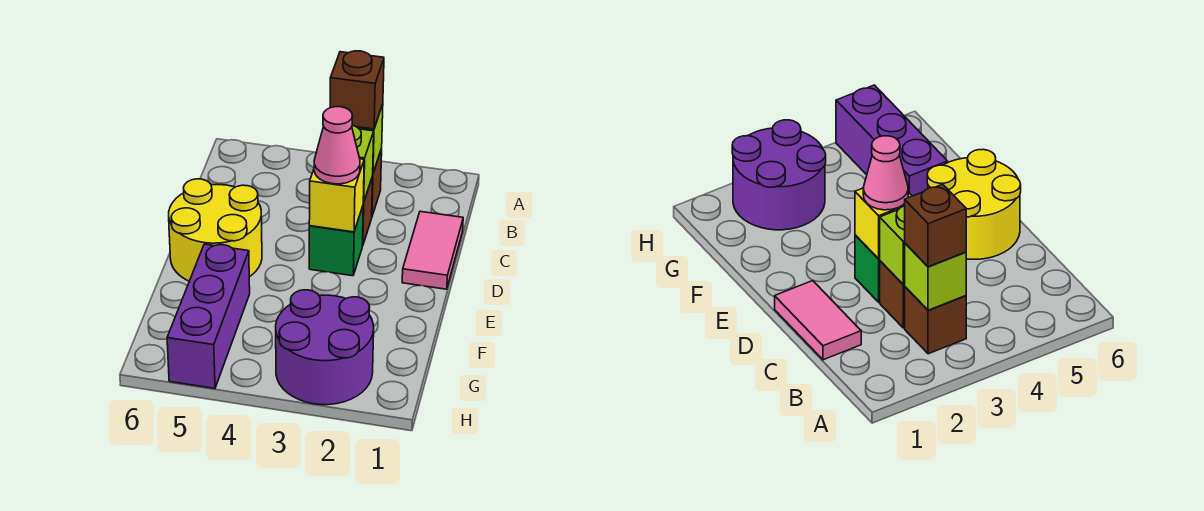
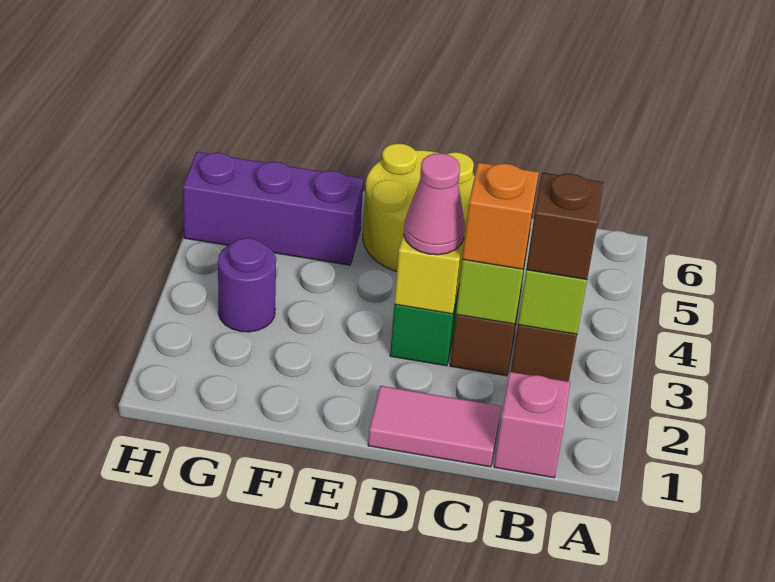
none -> pink brick B1 level 1
none -> orange brick C3 level 3
purple round brick G2:H3 level 1 -> purple round brick G3 level 1

